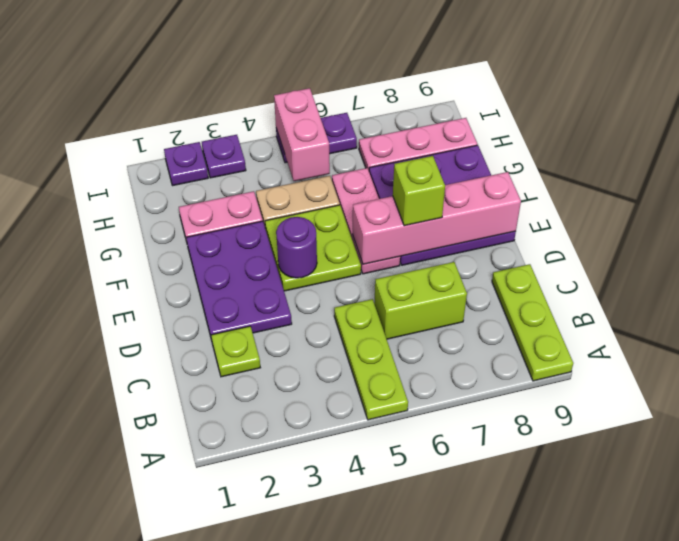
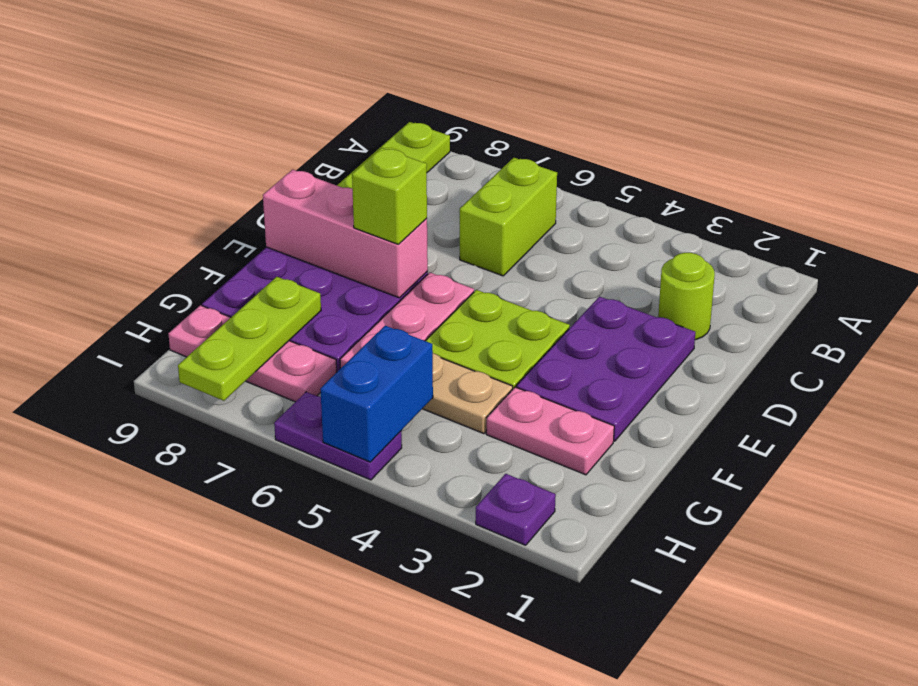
lime plate A5:C5 level 1 -> lime plate G8:I8 level 2
lime plate C2 level 1 -> lime round brick C2 level 1
lime brick C6:C7 level 1 -> lime brick B6:C6 level 1
purple round brick E4 level 2 -> none
pink brick E6:E9 level 2 -> pink brick E7:E9 level 2
pink brick H5:I5 level 2 -> blue brick H5:I5 level 2
purple plate I3 level 1 -> none

